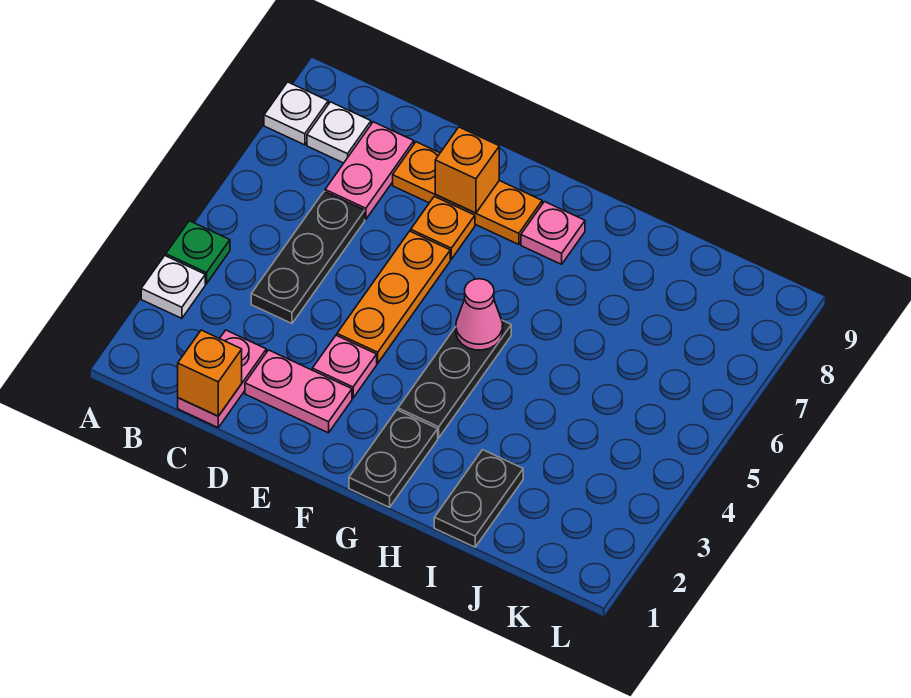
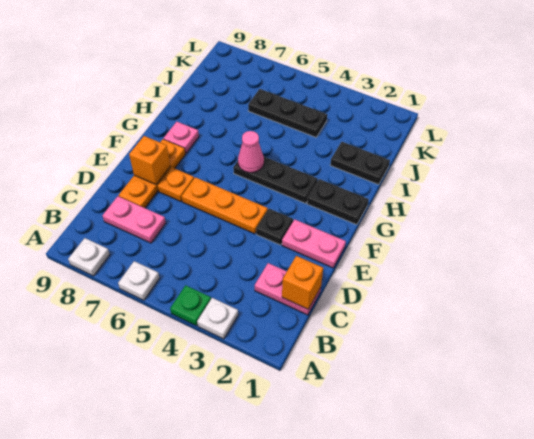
white plate B8 level 1 -> white plate A6 level 1
black plate C4:C6 level 1 -> black plate J4:J6 level 1
pink plate D2:E2 level 1 -> pink plate E1:E2 level 1
pink plate E3 level 1 -> black plate E3 level 1

